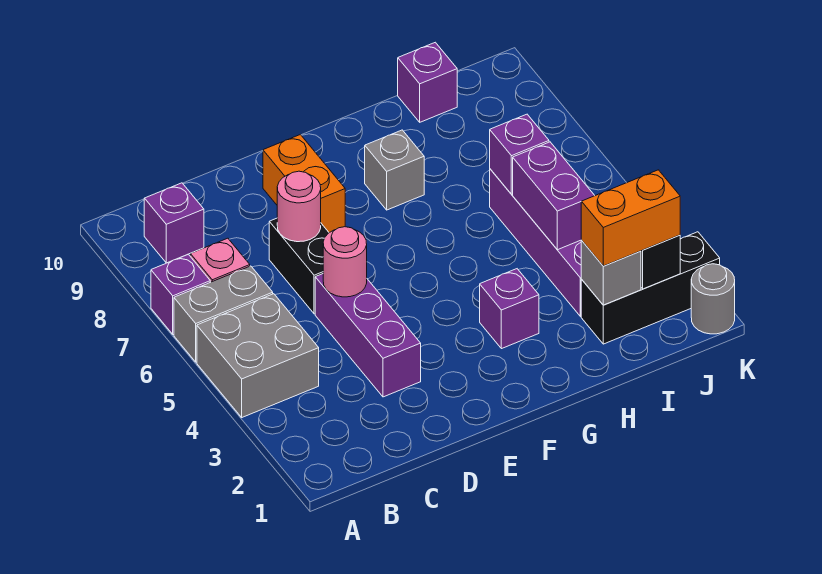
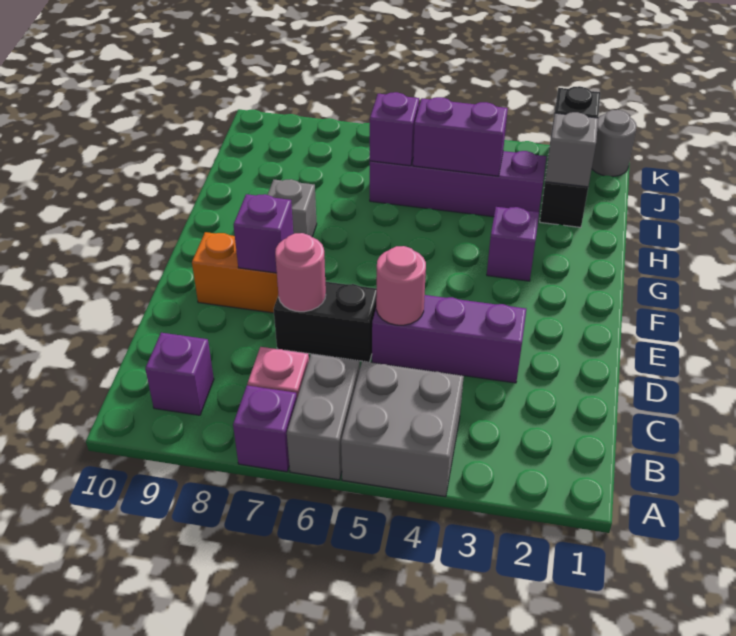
orange brick I2:J2 level 3 -> none
purple brick I10 level 1 -> purple brick E8 level 2

